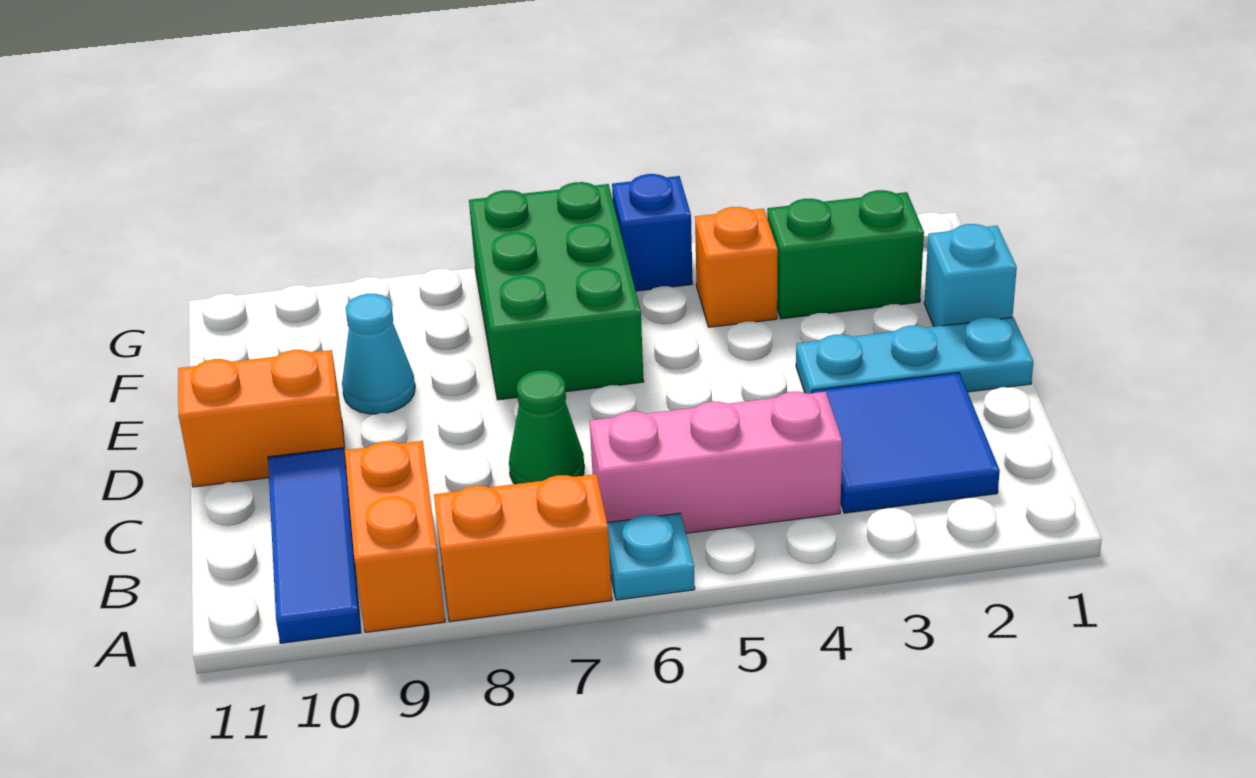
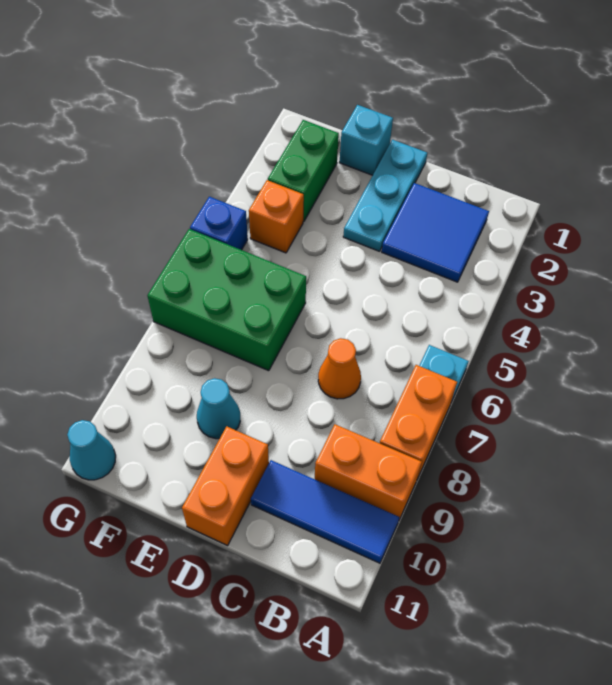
pink brick B4:B6 level 1 -> none
green cone C7 level 1 -> orange cone C7 level 1
none -> cyan cone G11 level 1

